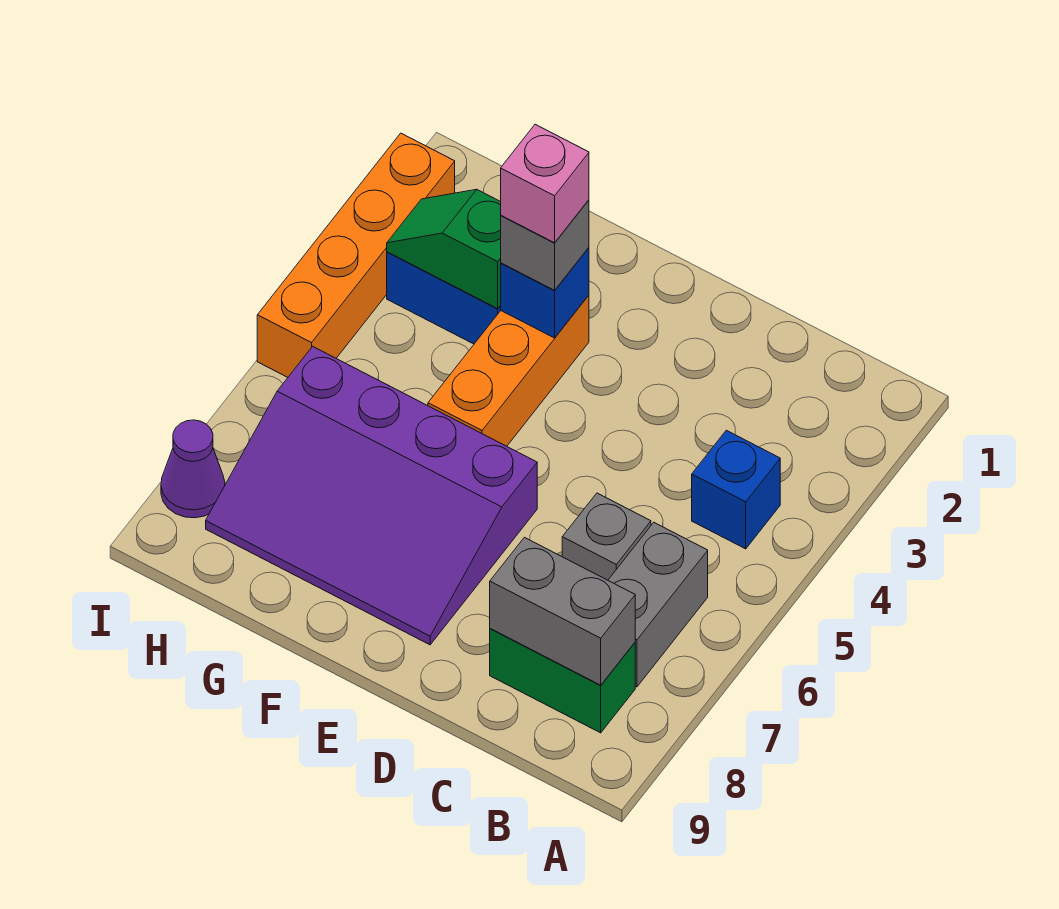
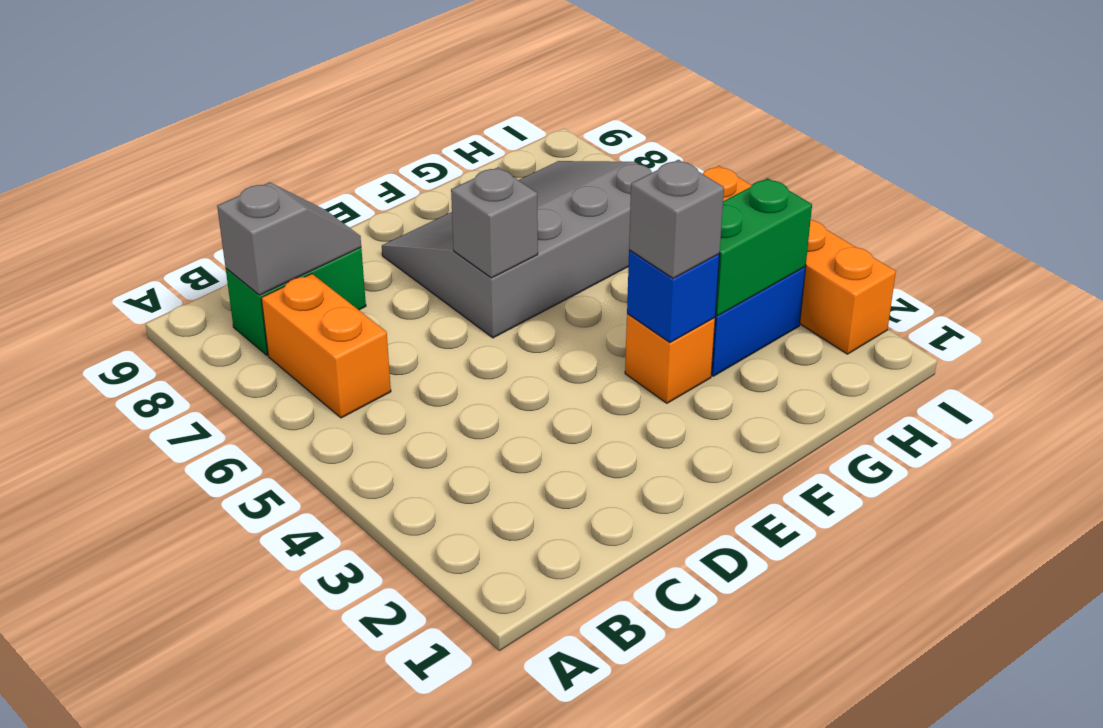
blue brick B4 level 1 -> none
grey brick B6:B7 level 1 -> orange brick B6:B7 level 1
grey brick B8:C8 level 2 -> grey slope B8:C8 level 2 top B
grey brick C6 level 1 -> grey brick E6 level 2
purple slope E6:H8 level 1 top 6 -> grey slope E6:H8 level 1 top 6
orange brick F3:F5 level 1 -> orange brick F3 level 1
pink brick F3 level 4 -> none
green slope G3:H3 level 2 top G -> green brick G3:H3 level 2
purple cone I8 level 1 -> none

